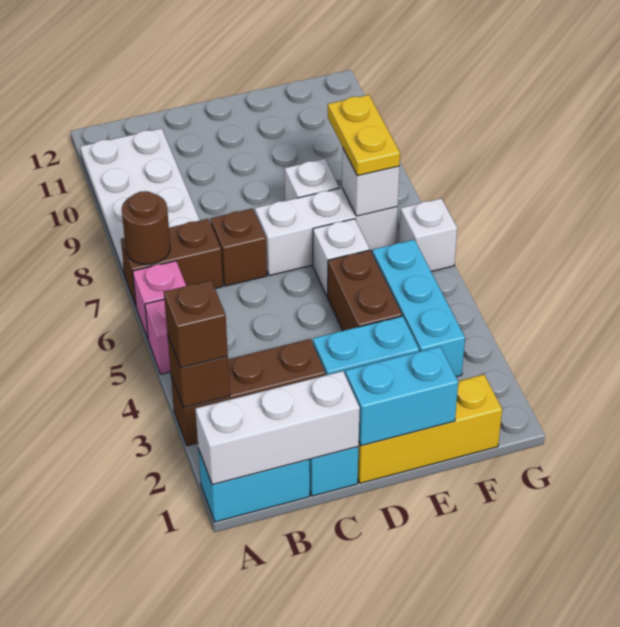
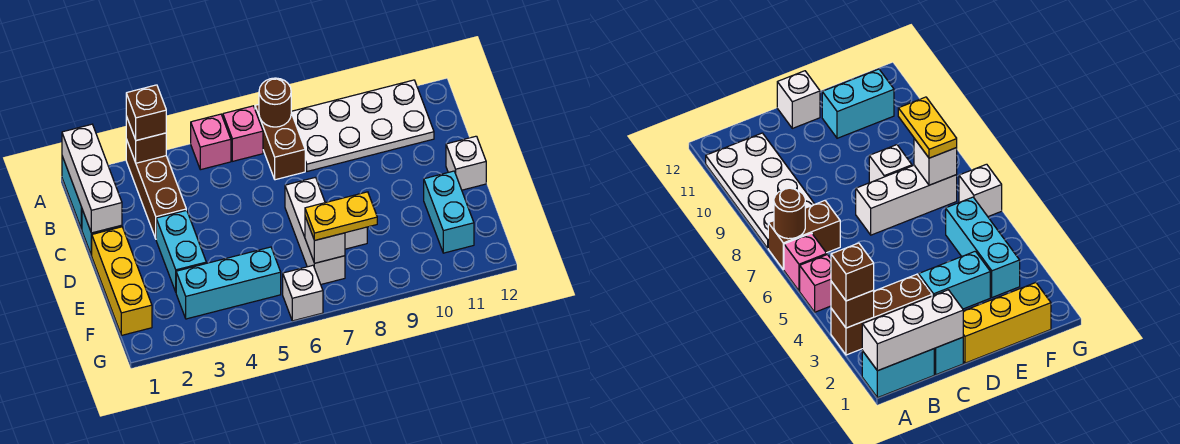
brown brick C7 level 1 -> none
cyan brick D1:E1 level 2 -> cyan brick E11:F11 level 1
brown brick E4:E5 level 1 -> none
white brick E6 level 1 -> white brick D12 level 1

